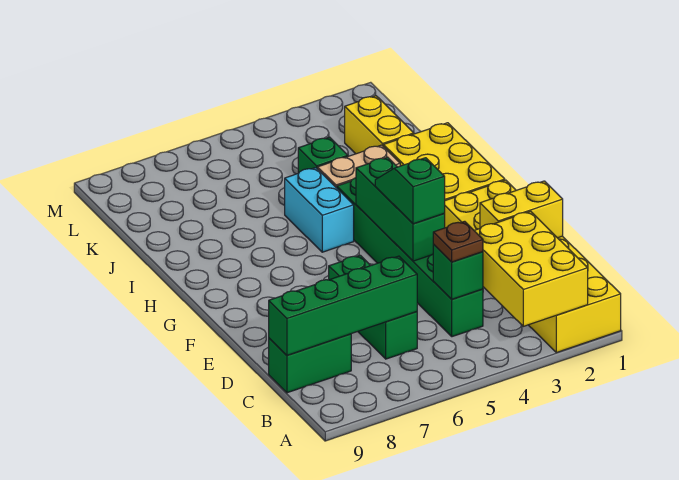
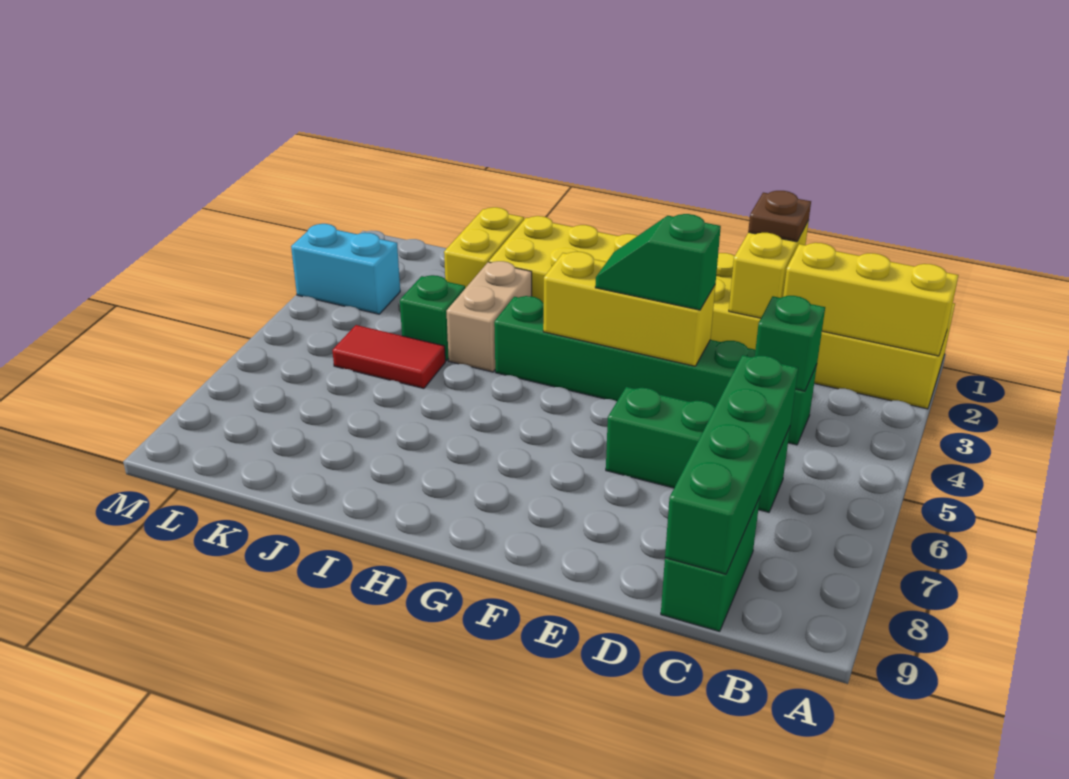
yellow brick A2:C3 level 2 -> yellow brick A2:C2 level 2
brown plate C4 level 3 -> brown plate D1 level 3
green brick E4:G4 level 2 -> yellow brick E4:G4 level 2
cyan brick H5:I5 level 1 -> cyan brick L3:M3 level 1
yellow brick J2:K2 level 1 -> yellow brick J1:J2 level 1
none -> red tile J5:K5 level 1

